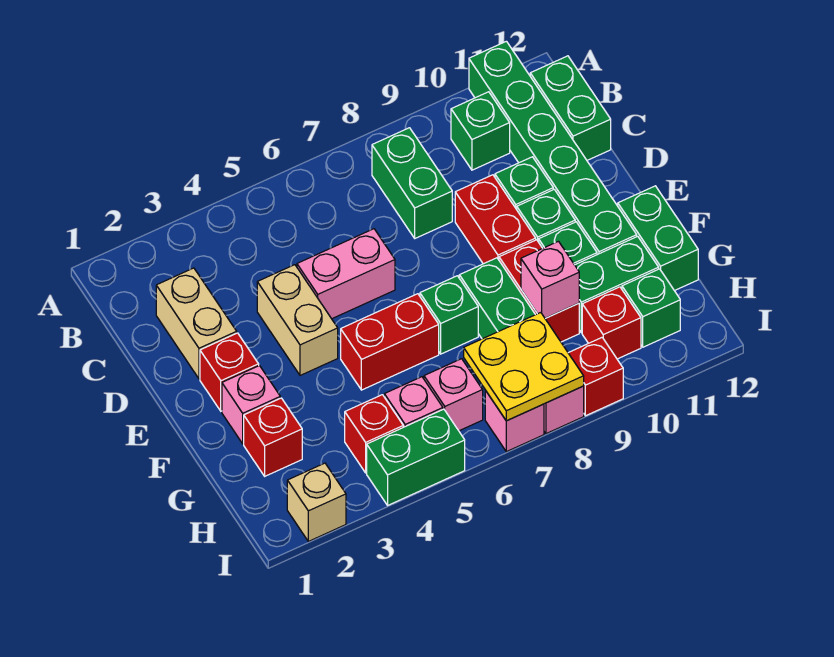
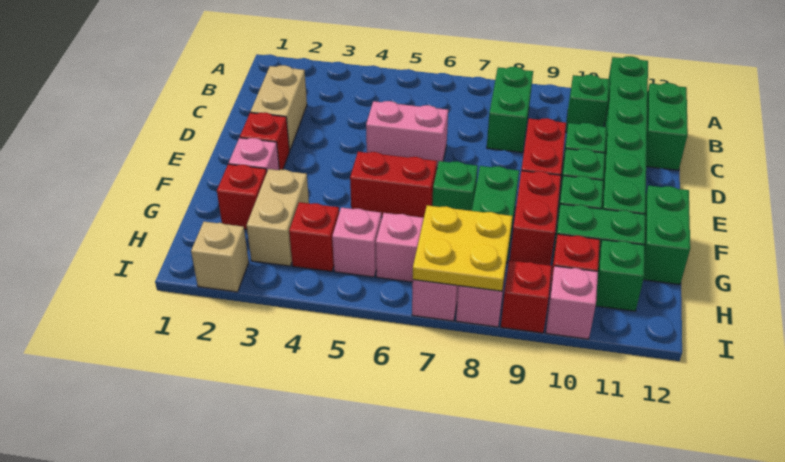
tan brick D4:E4 level 1 -> tan brick G3:H3 level 1
pink brick G9 level 2 -> pink brick I10 level 1
green brick I4:I5 level 1 -> none

